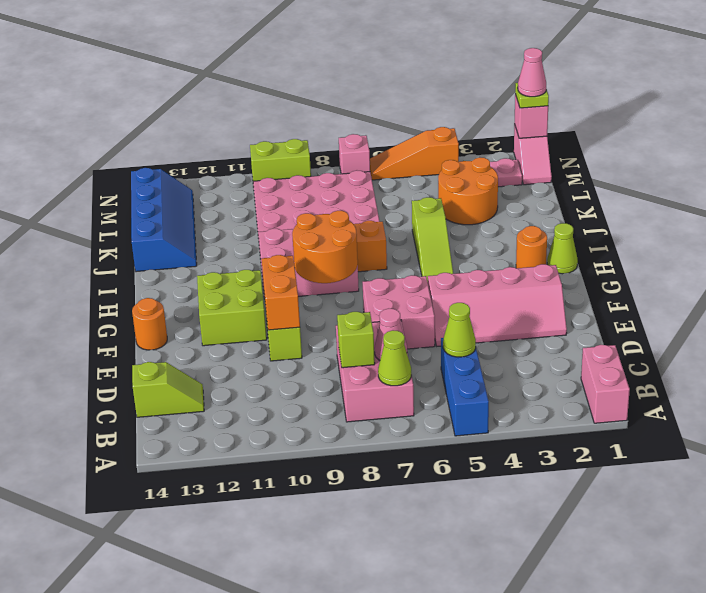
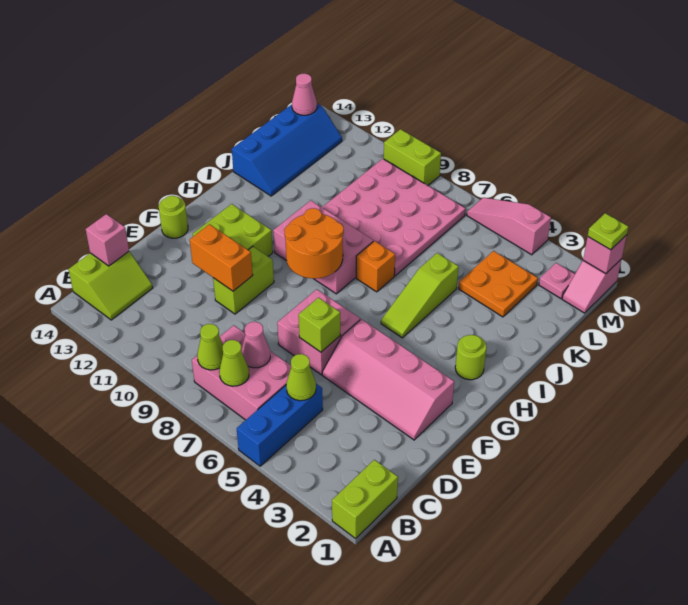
pink brick A1:B1 level 1 -> lime brick A1:B1 level 1
pink brick B7:D8 level 1 -> pink brick B6:C8 level 1
lime brick C8 level 2 -> lime brick E6 level 2
lime slope C13:C14 level 1 top 14 -> lime slope B13:C14 level 1 top 14
orange brick E10:F10 level 2 -> orange brick E10:E11 level 2
orange round brick F14 level 1 -> lime round brick F14 level 1
lime cone H1 level 1 -> lime cone B8 level 2
orange round brick H2 level 1 -> lime round brick H2 level 1
orange round brick K3:L4 level 1 -> orange plate K3:L4 level 1
pink cone N1 level 4 -> pink cone M14 level 2
orange slope N4:N6 level 1 top 4 -> pink slope N4:N6 level 1 top 4
pink brick N7 level 1 -> pink brick C14 level 2

